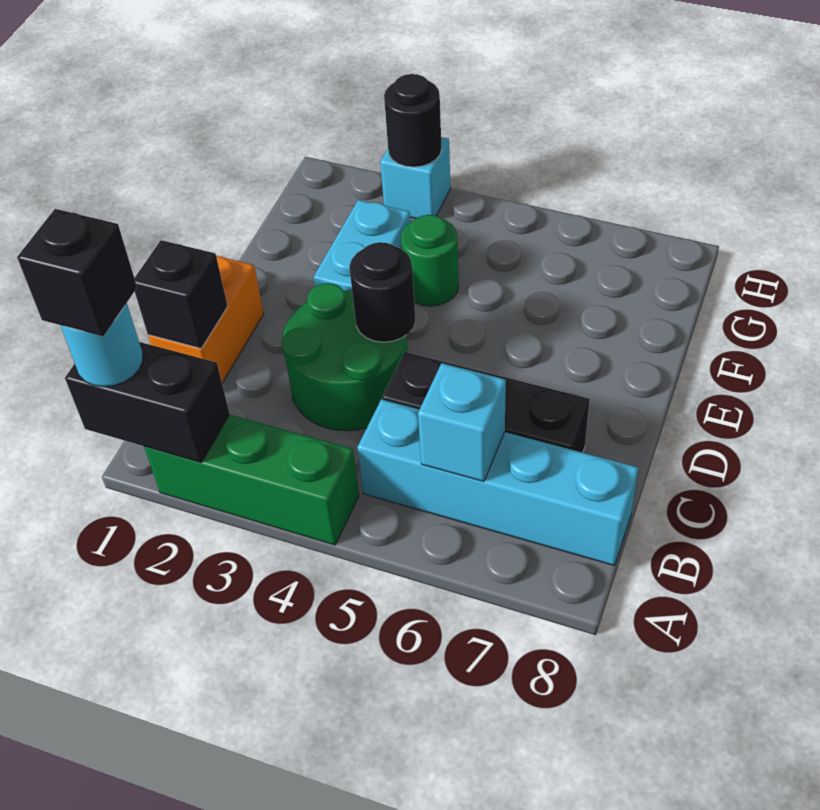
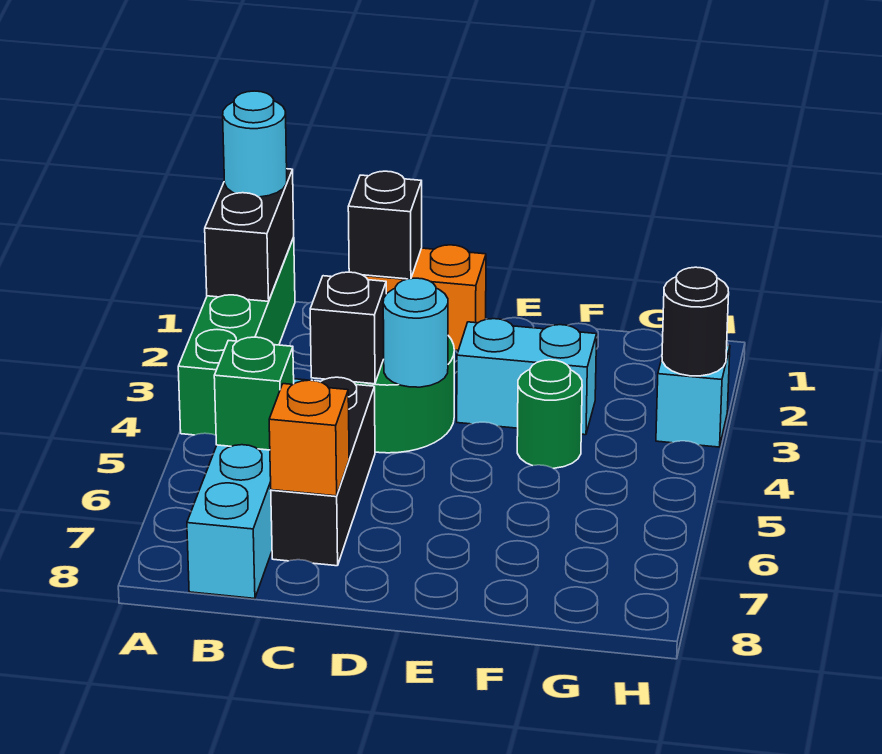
black brick A1 level 4 -> black brick C4 level 2
green brick A2:A4 level 1 -> green brick A1:A4 level 1
cyan brick B6 level 2 -> green brick B6 level 2
none -> orange brick C7 level 2
black round brick D4 level 2 -> cyan round brick D4 level 2

